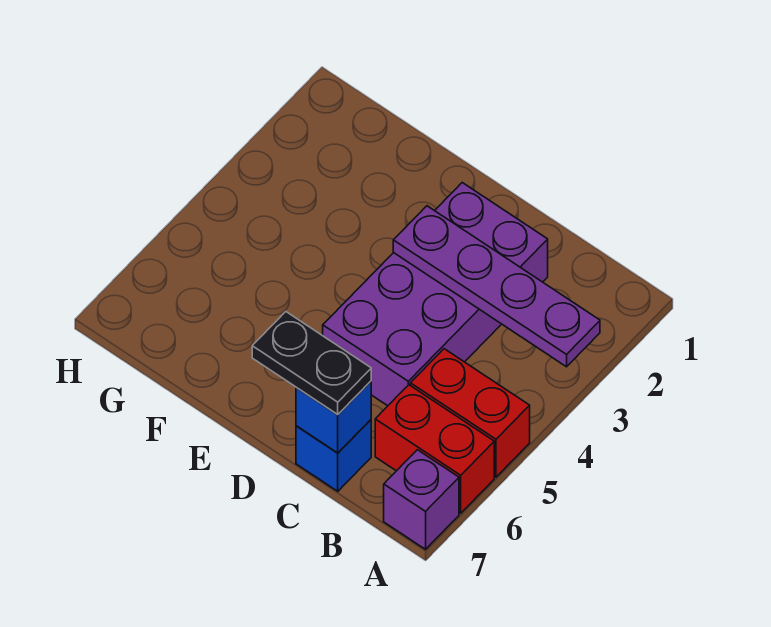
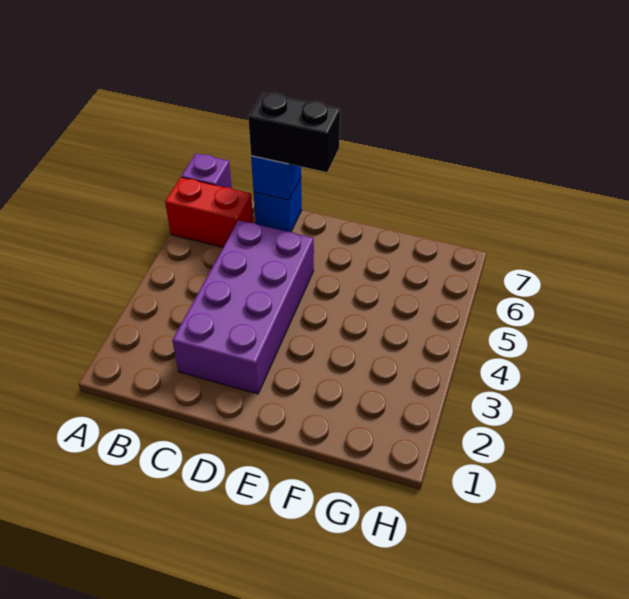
purple plate A3:D3 level 2 -> none
red brick A5:B5 level 1 -> none
black plate C7:D7 level 3 -> black brick C7:D7 level 3

